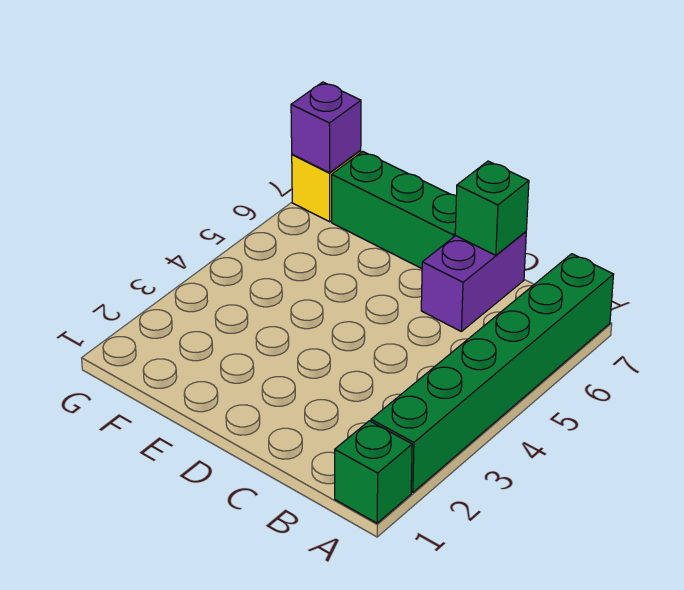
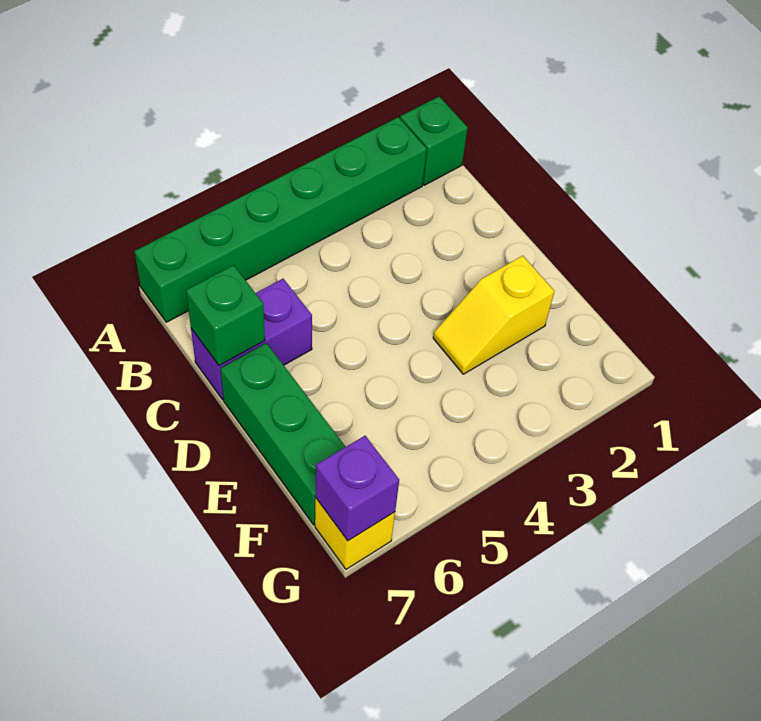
none -> yellow slope E2:E3 level 1 top 2

